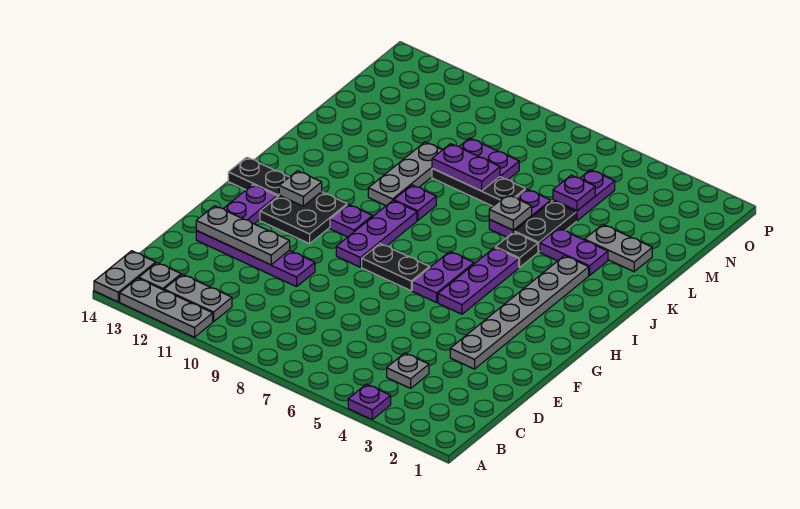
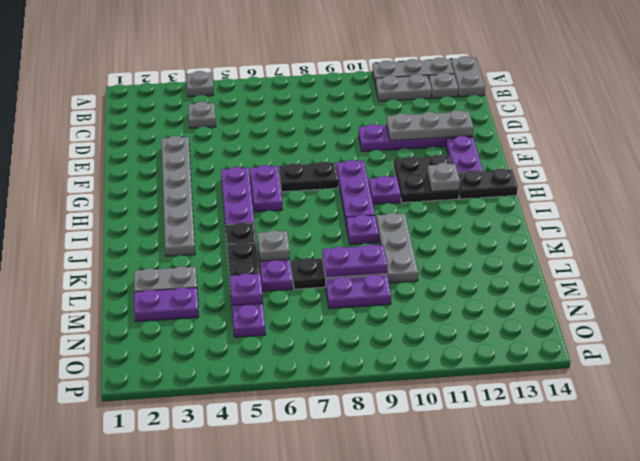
purple plate A4 level 1 -> grey plate A4 level 1
purple plate K3:K4 level 1 -> purple plate M2:M3 level 1

